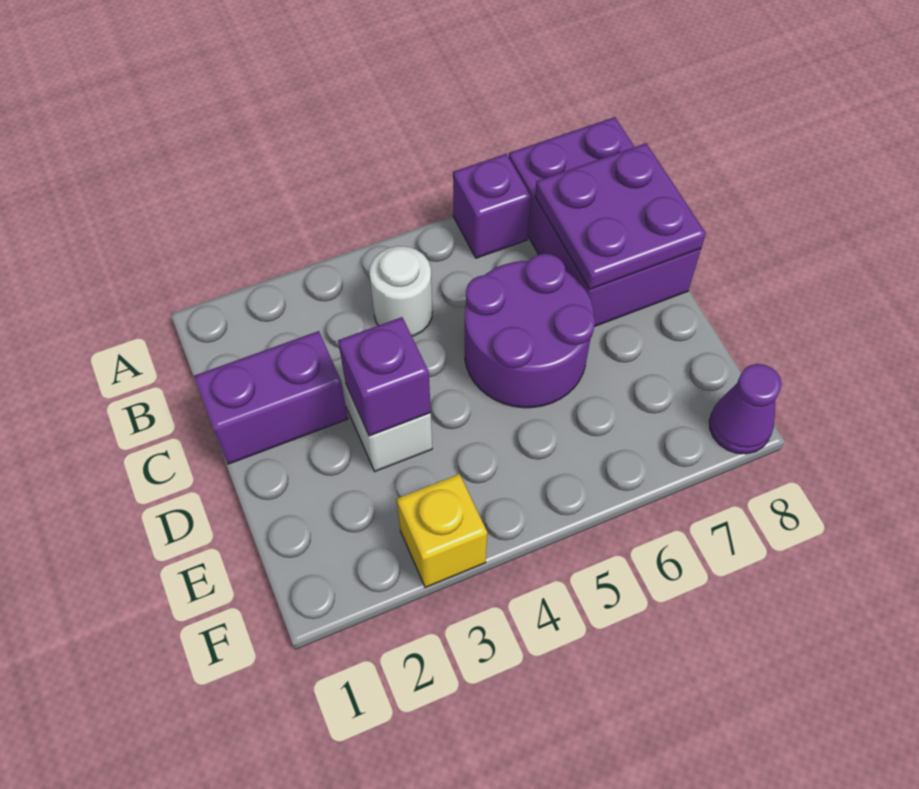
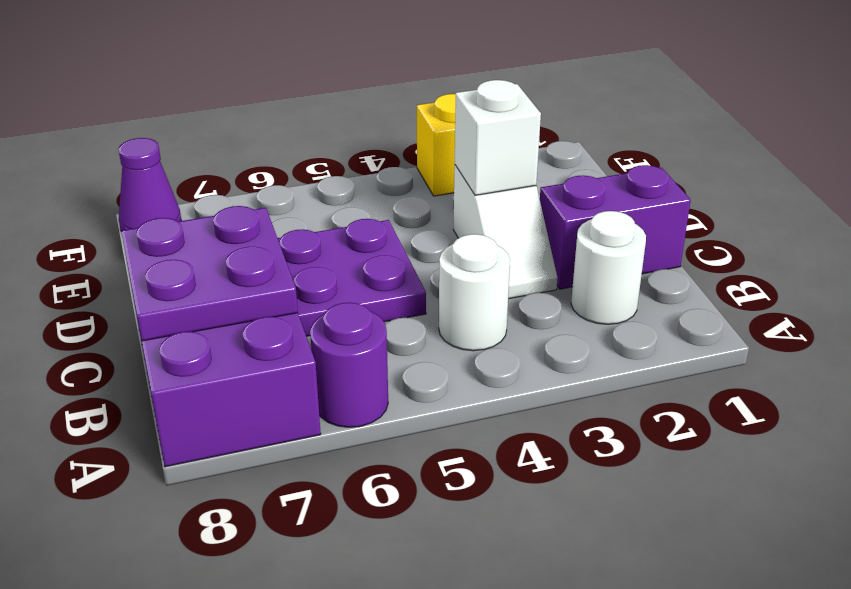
purple brick A6 level 1 -> purple round brick A6 level 1
none -> white round brick B2 level 1
purple round brick C5:D6 level 1 -> purple plate C5:D6 level 1
purple brick D3 level 2 -> white brick D3 level 2

